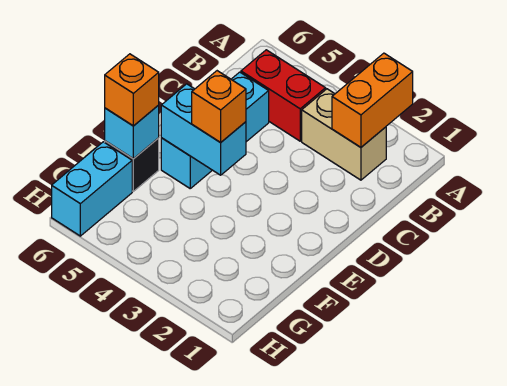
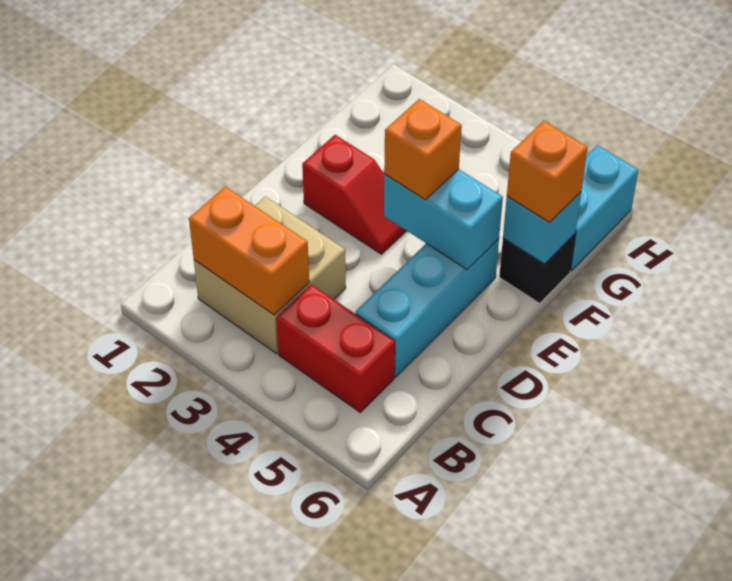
orange brick A2:B2 level 2 -> orange brick B2:B3 level 2
tan brick B2:B3 level 1 -> tan brick B2:C3 level 1
none -> red slope E2:E3 level 1 top 2

